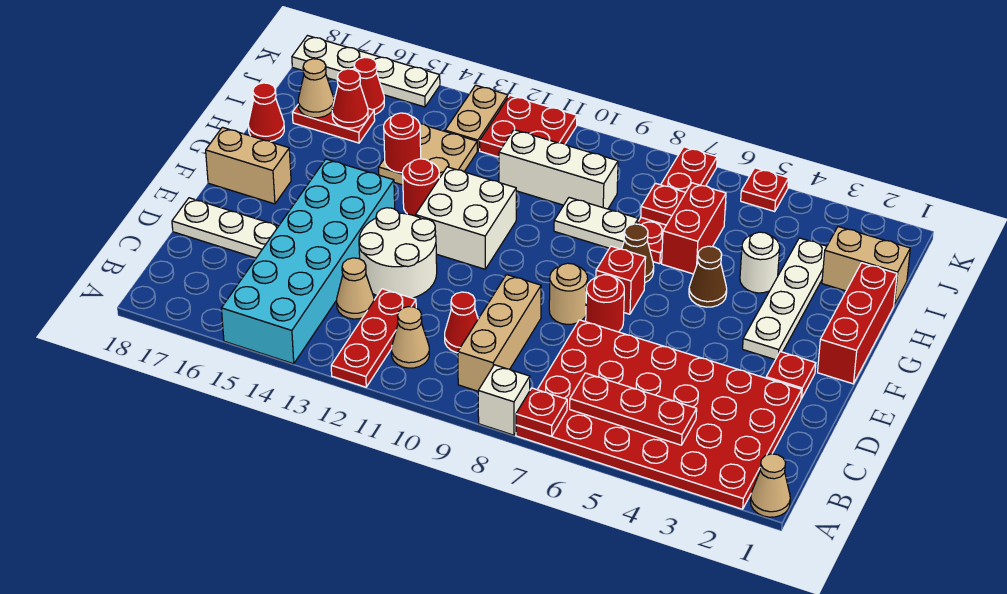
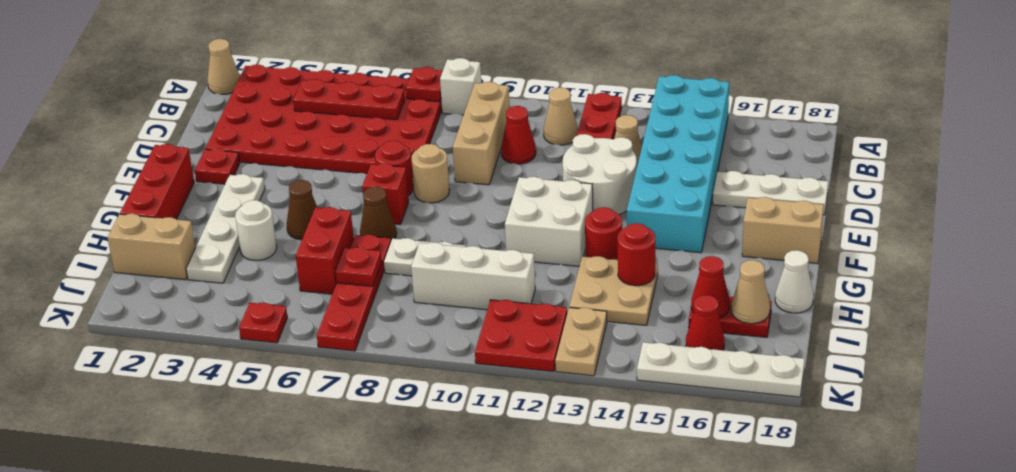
red cone H18 level 1 -> white cone H18 level 1

